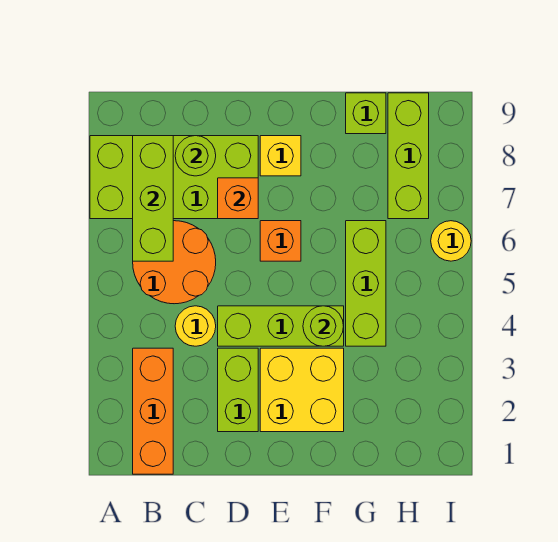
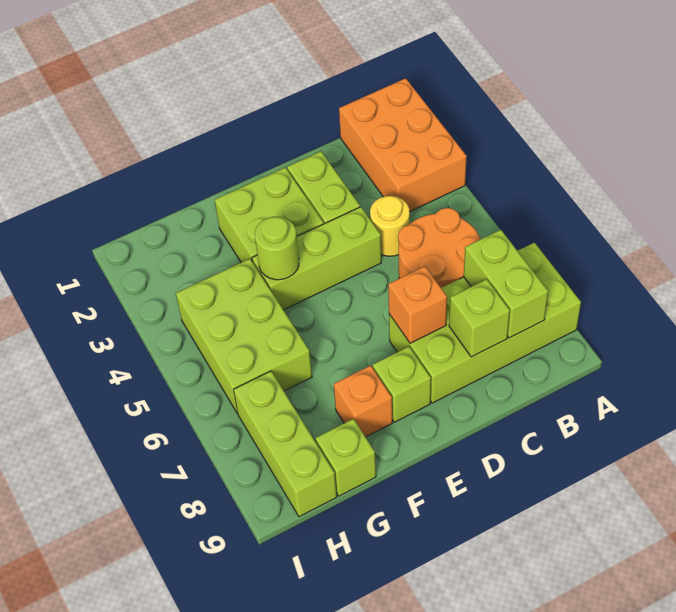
orange brick B1:B3 level 1 -> orange brick A1:B3 level 1
lime brick B6:B8 level 2 -> lime brick B7:B8 level 2
lime round brick C8 level 2 -> lime brick C8 level 2
yellow brick E2:F3 level 1 -> lime brick E2:F3 level 1
orange brick E6 level 1 -> orange brick F8 level 1
yellow brick E8 level 1 -> lime brick E8 level 1
lime brick G4:G6 level 1 -> lime brick G4:H6 level 1
yellow round brick I6 level 1 -> none

